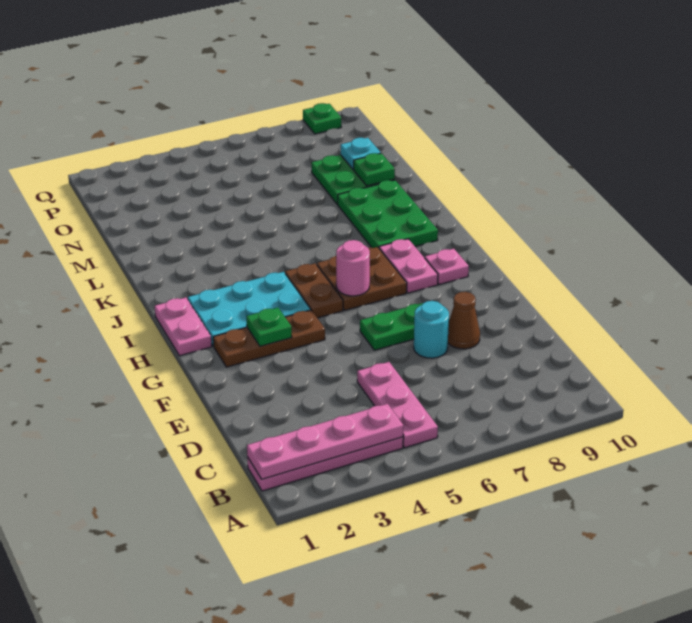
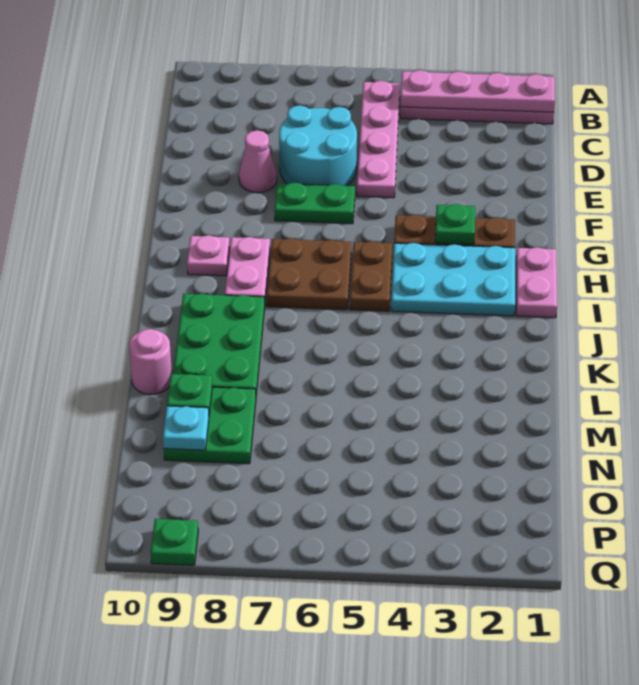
pink plate B5:D5 level 1 -> pink plate B5:E5 level 1
cyan round brick E7 level 1 -> cyan round brick D6:E7 level 1
brown cone E8 level 1 -> pink cone E8 level 1
pink round brick H6 level 2 -> pink round brick L10 level 1

